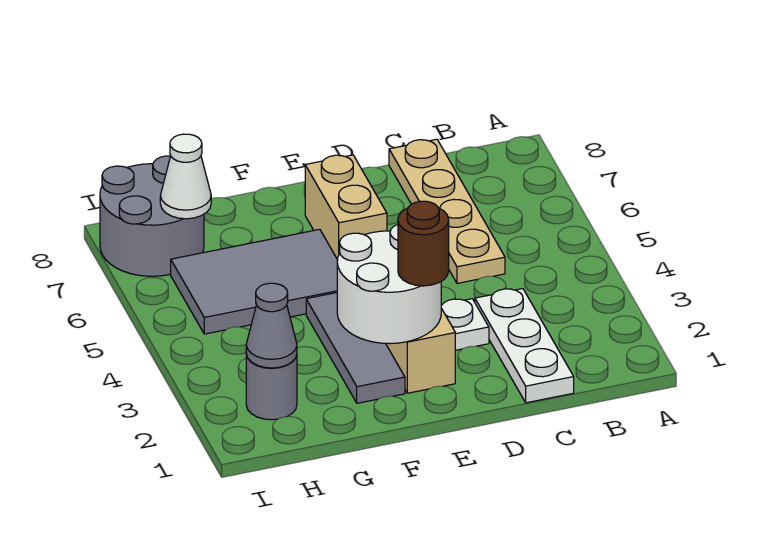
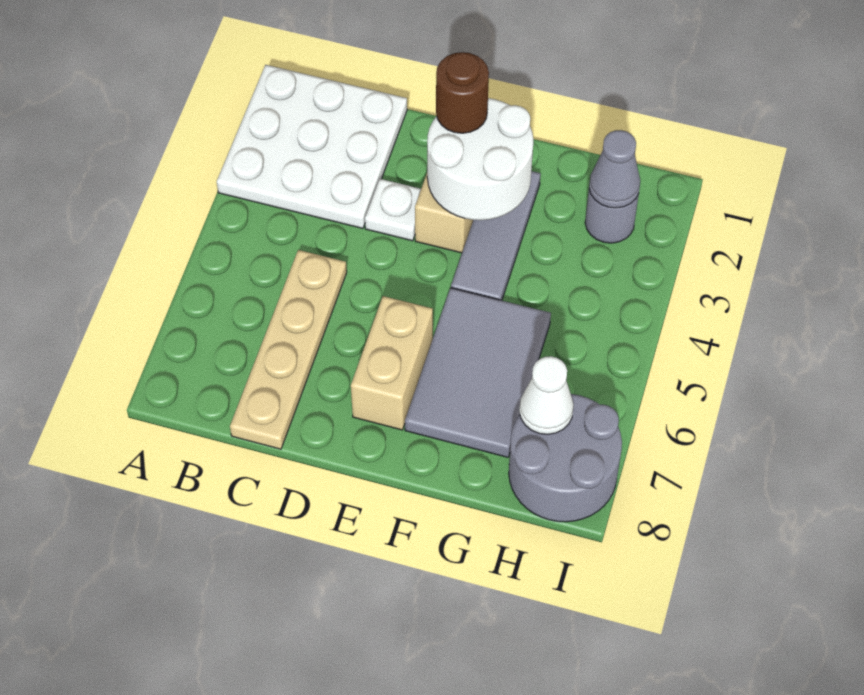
white plate C1:C3 level 1 -> white plate A1:C3 level 1
grey tile F5:H6 level 1 -> grey tile F5:G7 level 1

